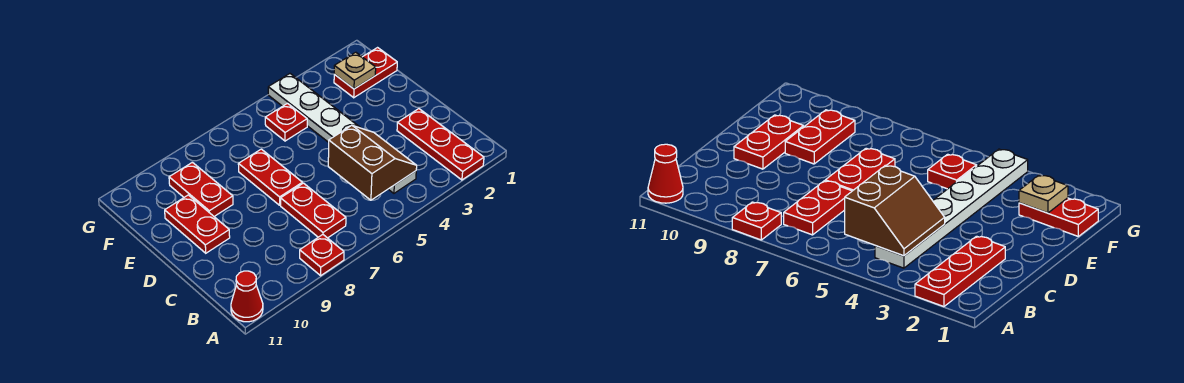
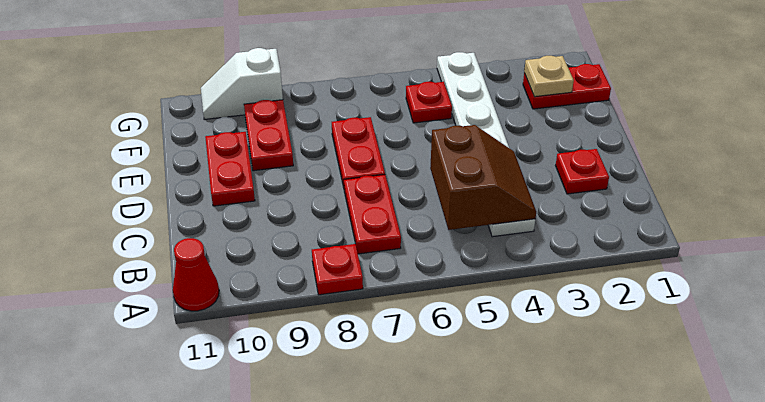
red plate A2:C2 level 1 -> red plate C2 level 1
none -> white slope G9:G10 level 1 top 9

